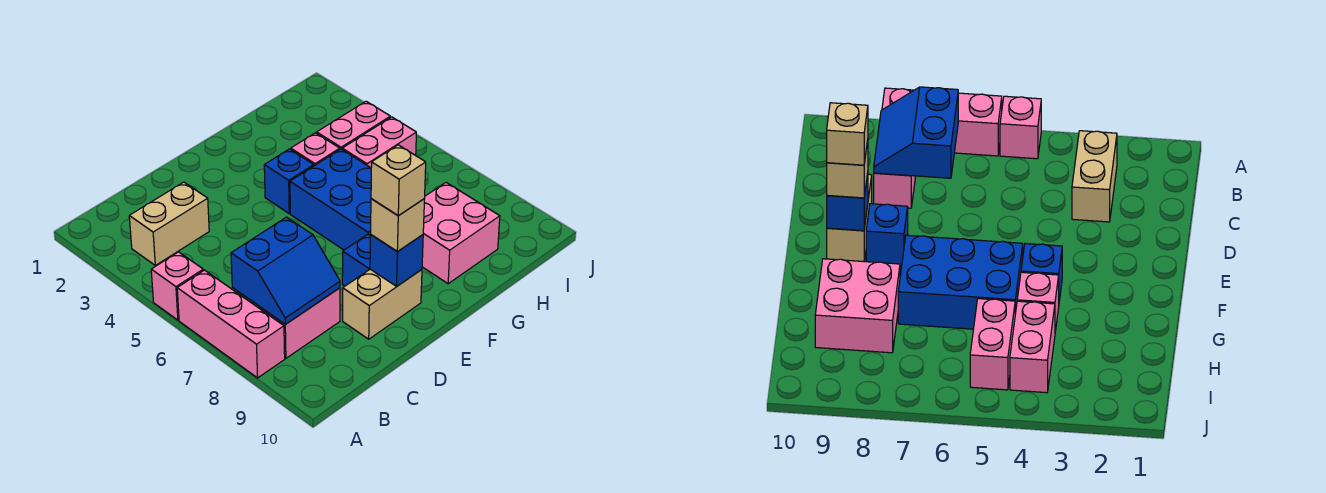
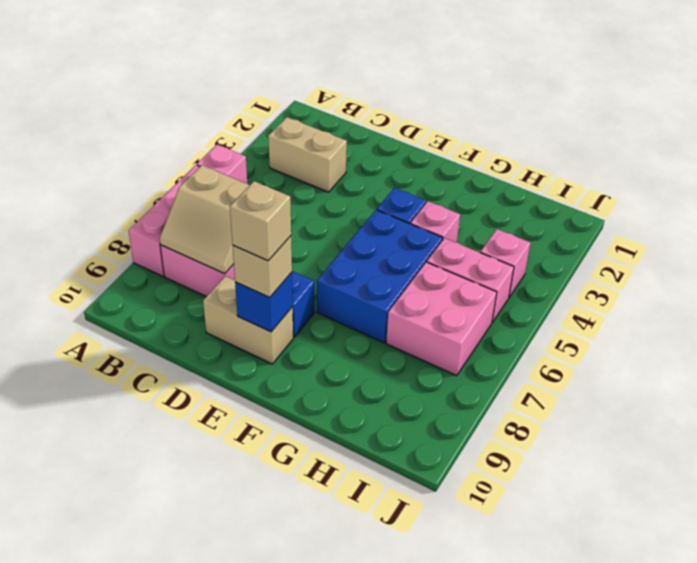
blue slope B7:C8 level 2 top 7 -> tan slope B7:C8 level 2 top 7
pink brick G8:H9 level 1 -> pink brick H6:I7 level 1
pink brick H4:I4 level 1 -> pink brick I4 level 1

